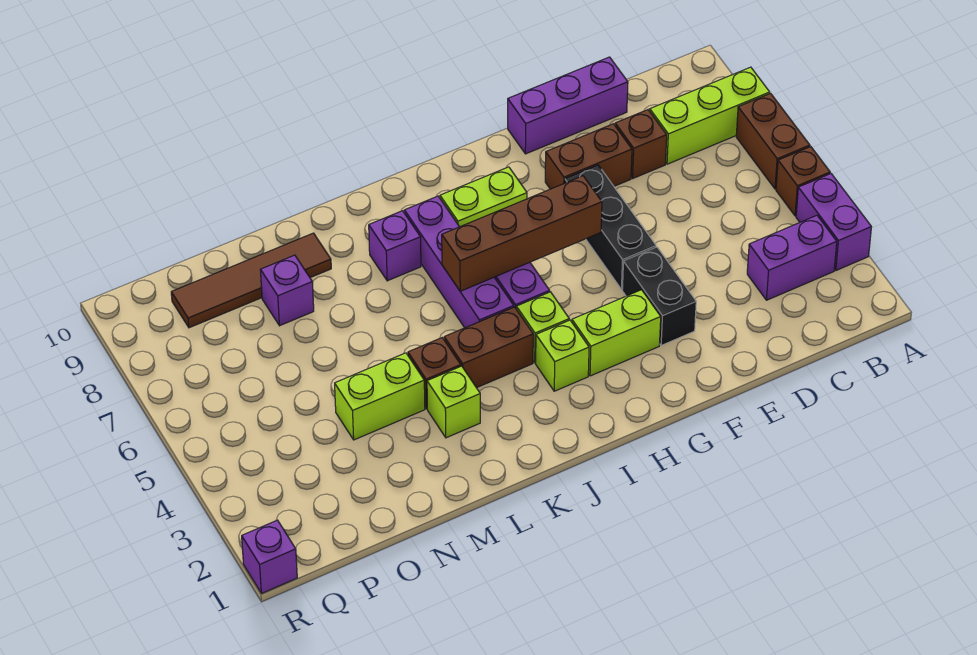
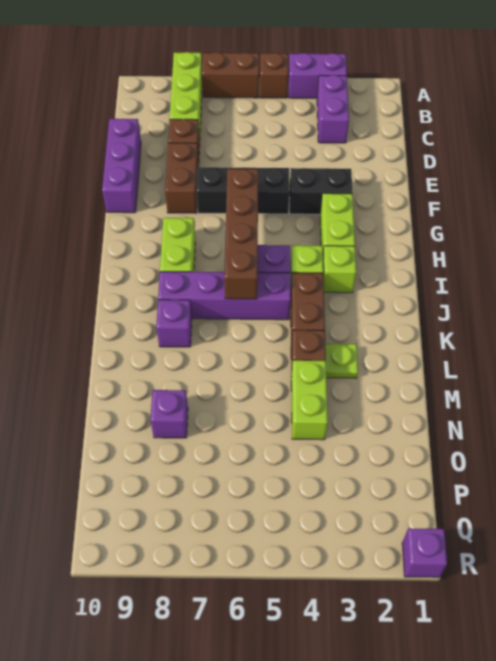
lime brick L3 level 1 -> lime plate L3 level 1
brown tile M9:P9 level 1 -> none

